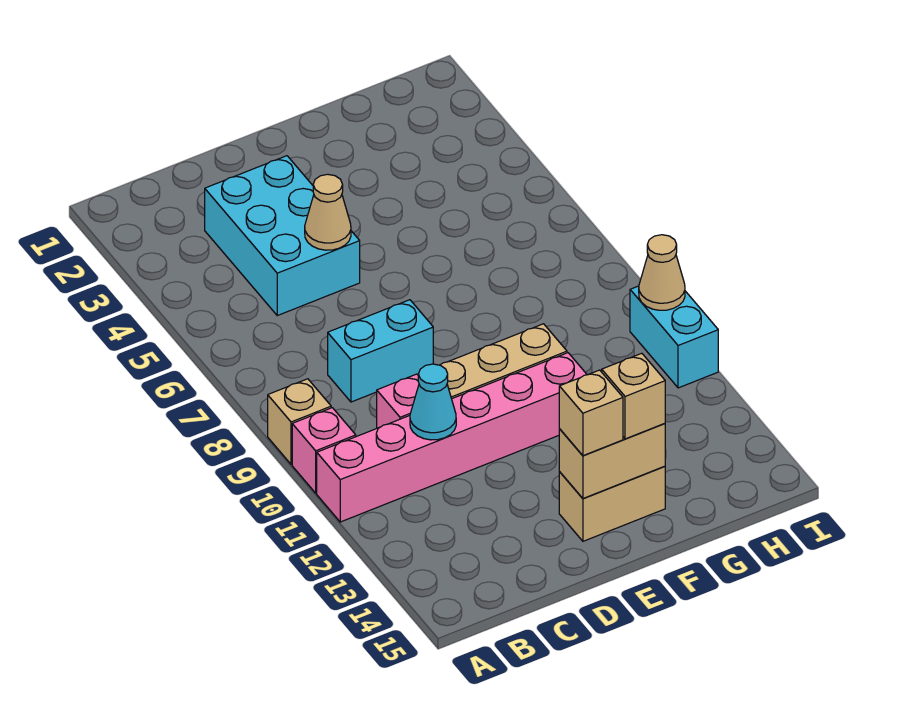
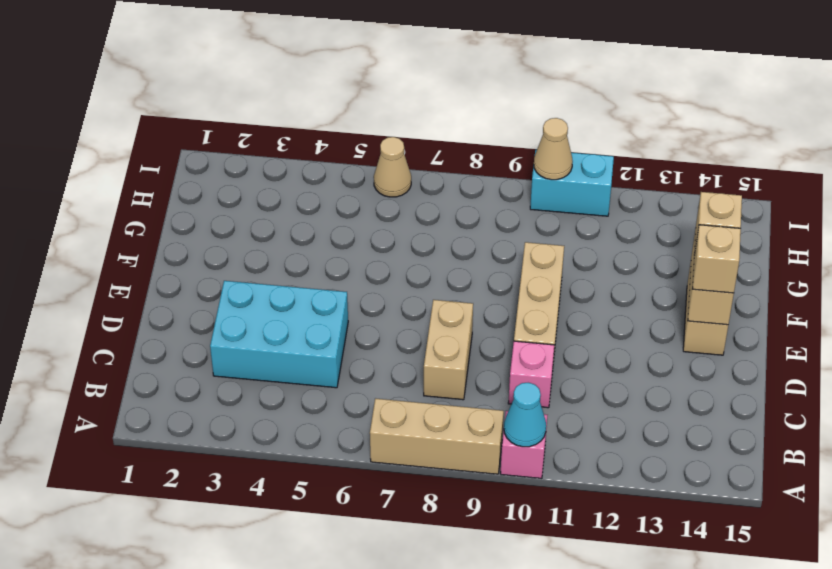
tan brick A9 level 1 -> tan brick A7:A9 level 1
pink brick A11:F11 level 1 -> none
cyan brick C8:D8 level 1 -> tan brick C8:D8 level 1
cyan cone C11 level 2 -> cyan cone A10 level 2
tan cone D5 level 2 -> tan cone I6 level 1

